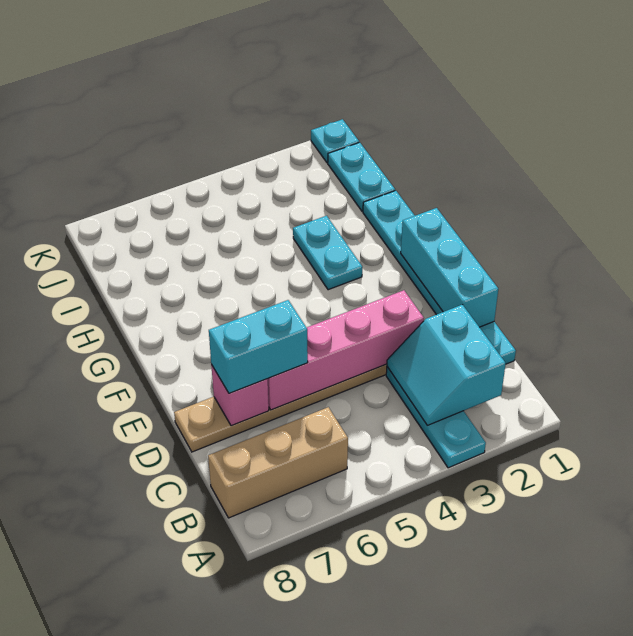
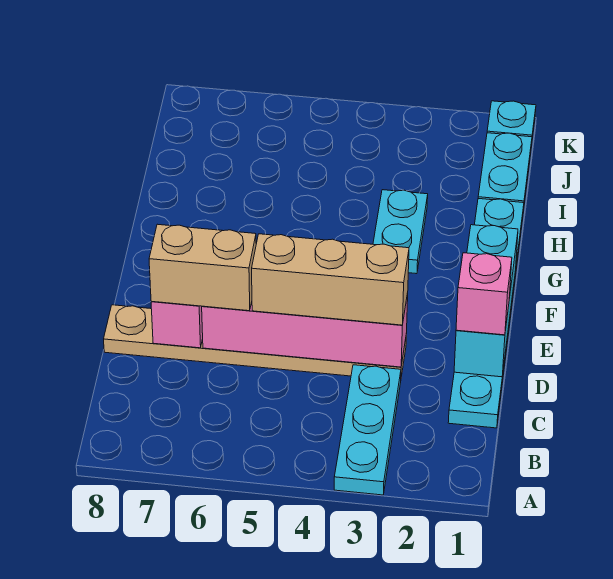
cyan slope B2:C3 level 2 top 2 -> none
tan brick B6:B8 level 1 -> tan brick D3:D5 level 3
none -> pink brick D1 level 3
cyan brick D6:D7 level 3 -> tan brick D6:D7 level 3

